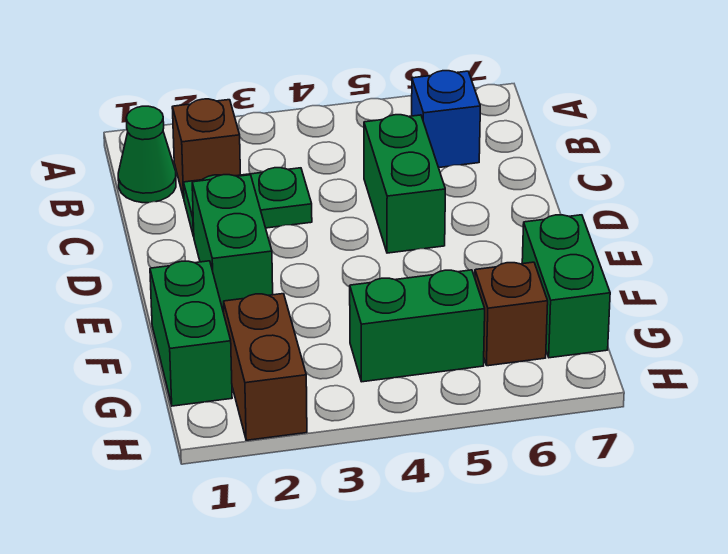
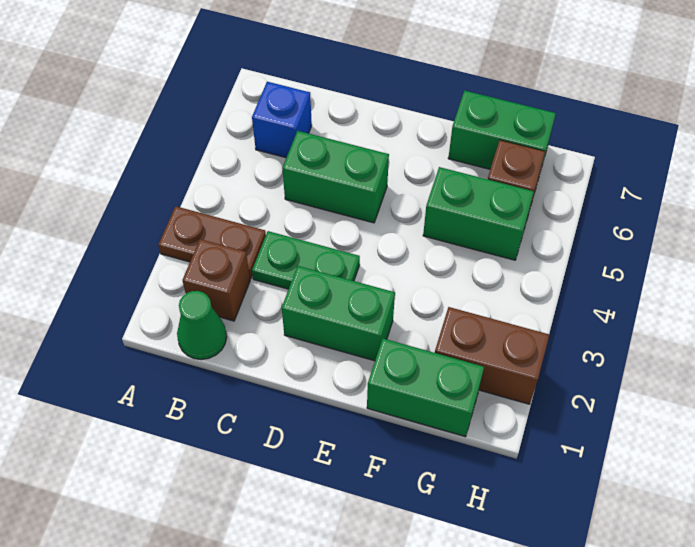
none -> brown plate A3:B3 level 1
green plate C2:C3 level 1 -> green plate C3:D3 level 1
green brick G4:G5 level 1 -> green brick F5:G5 level 1

